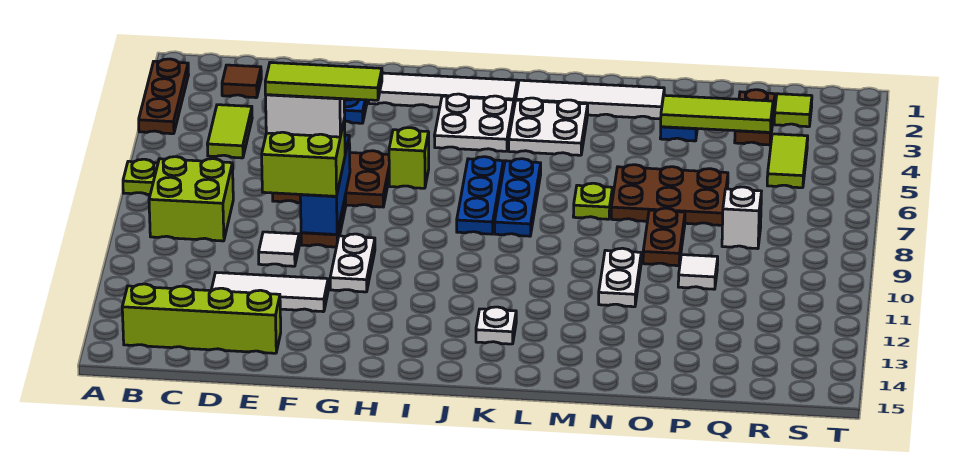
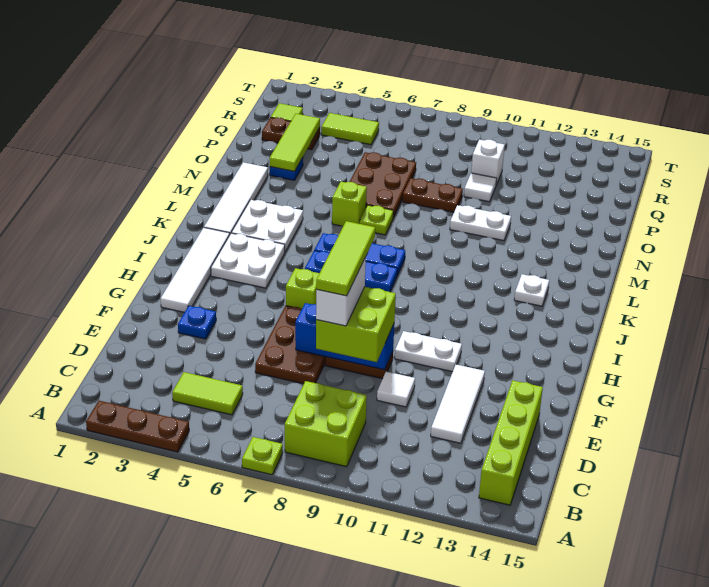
brown tile C2 level 1 -> none
none -> lime brick M6 level 1
white brick Q8 level 1 -> white brick Q10 level 1

